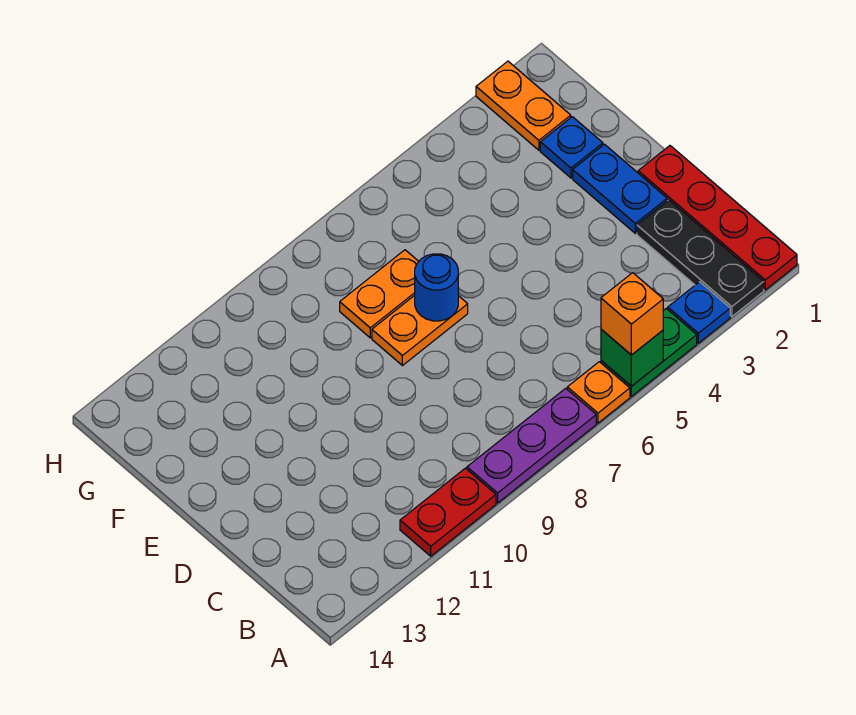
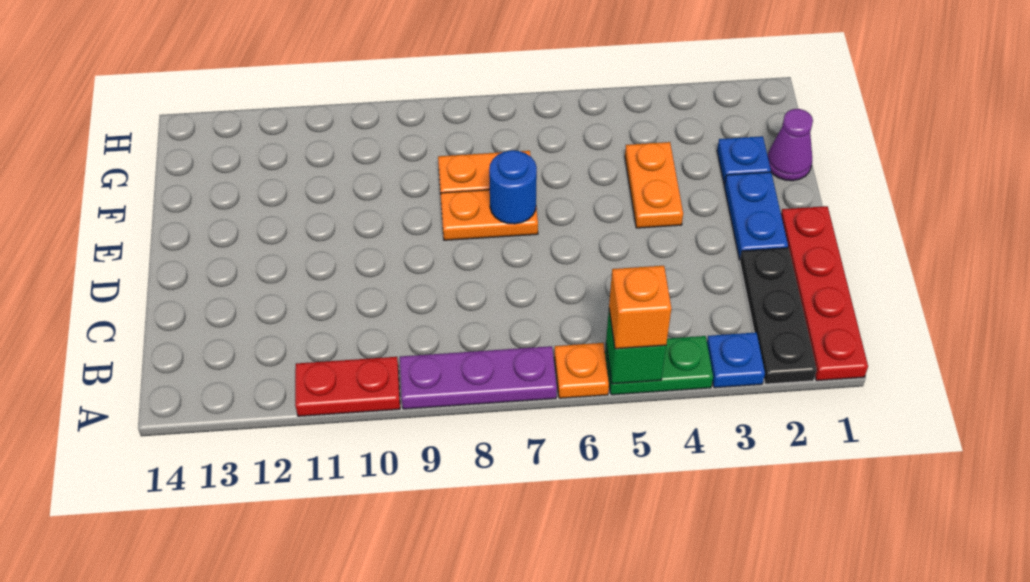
none -> purple cone F1 level 1
orange plate G2:H2 level 1 -> orange plate E4:F4 level 1

